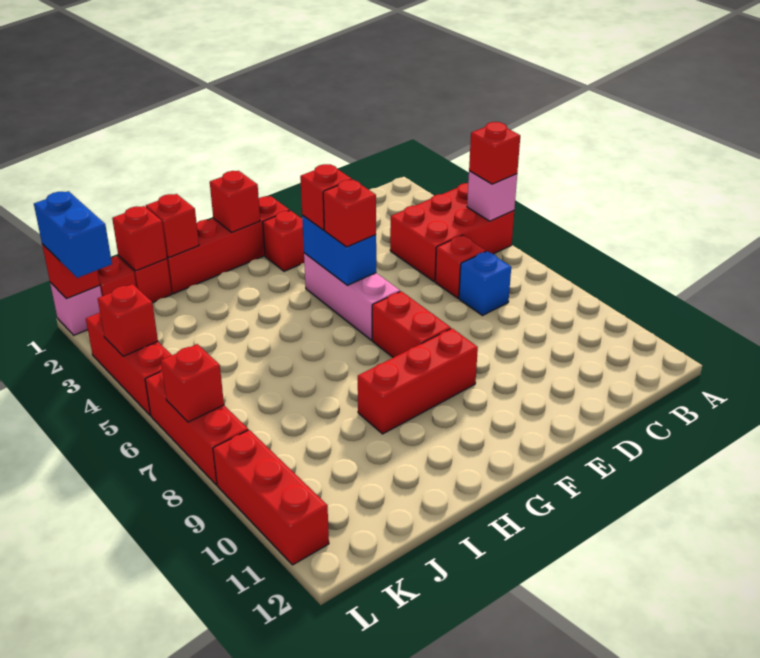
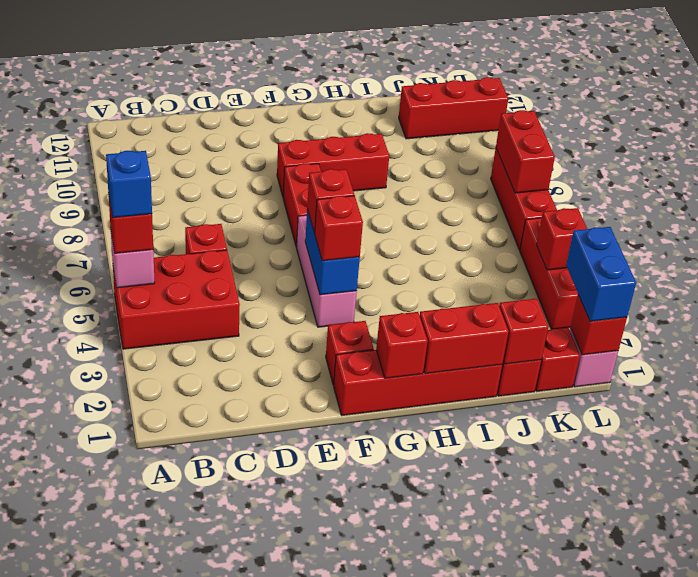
blue brick C7 level 1 -> blue brick A5 level 4
red brick I1 level 2 -> red brick H1:I1 level 2
red brick L7 level 2 -> red brick L7:L8 level 2
red brick L9:L11 level 1 -> red brick J11:L11 level 1

